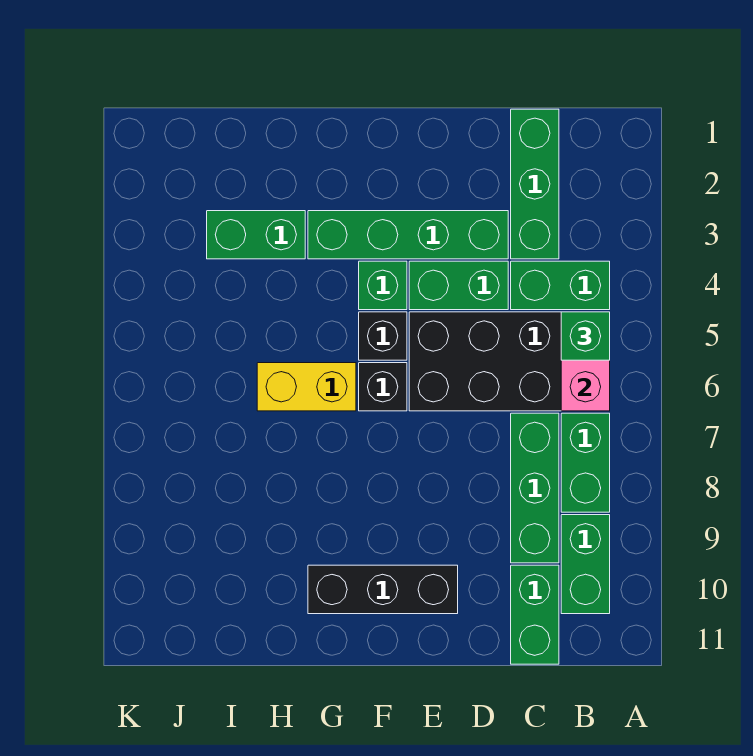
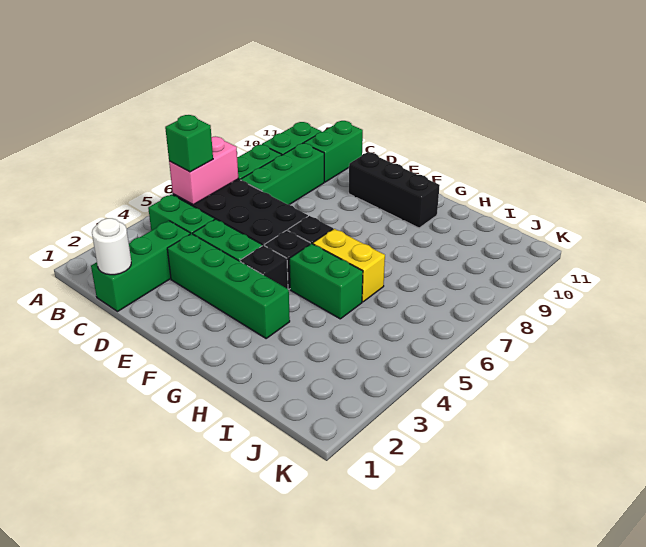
none -> white round brick C1 level 2
green brick F4 level 1 -> black brick F4 level 1
green brick H3:I3 level 1 -> green brick G5:H5 level 1

